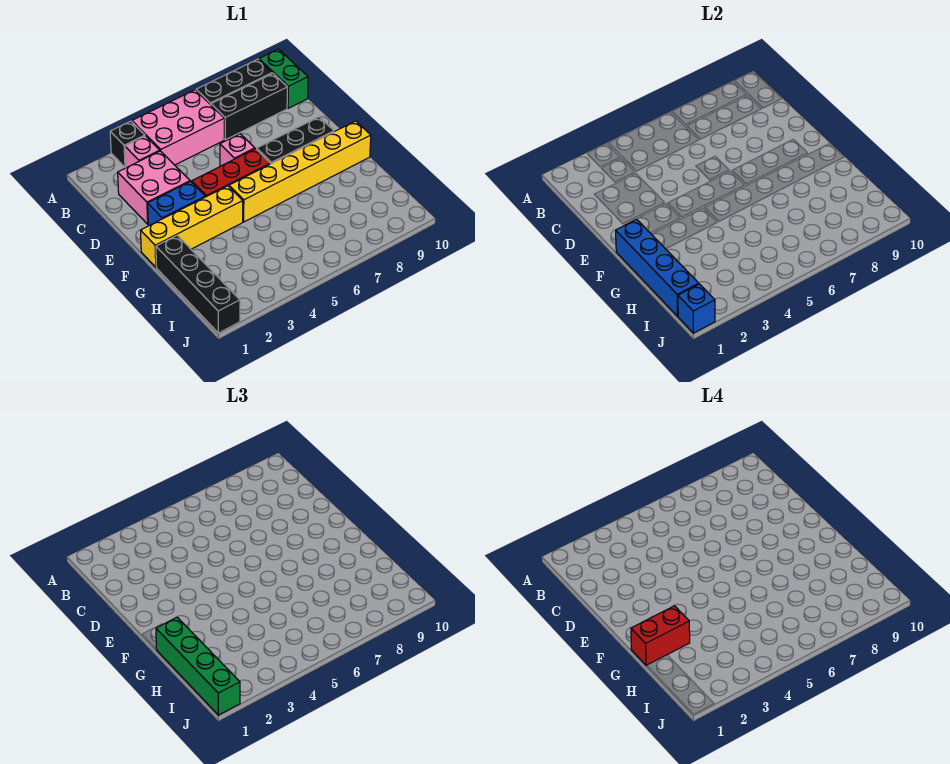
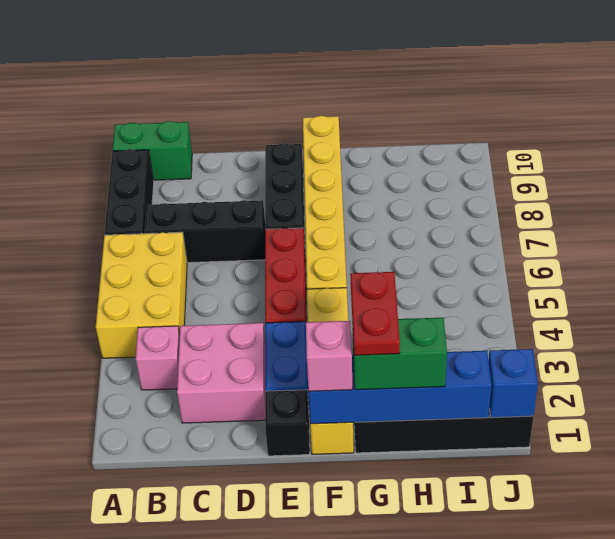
black brick A3 level 1 -> black brick E1 level 1
pink brick A4:B6 level 1 -> yellow brick A4:B6 level 1
black brick B7:B9 level 1 -> black brick B7:D7 level 1
pink brick D6 level 1 -> pink brick F1 level 3
green brick G1:J1 level 3 -> green brick G1:H1 level 3
red brick G1:G2 level 4 -> red plate G1:G2 level 4

